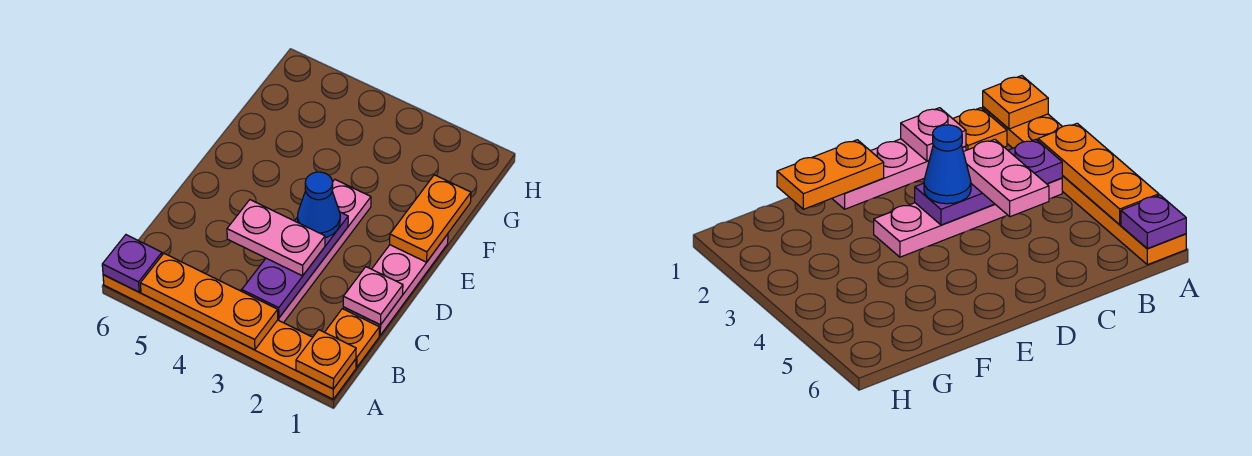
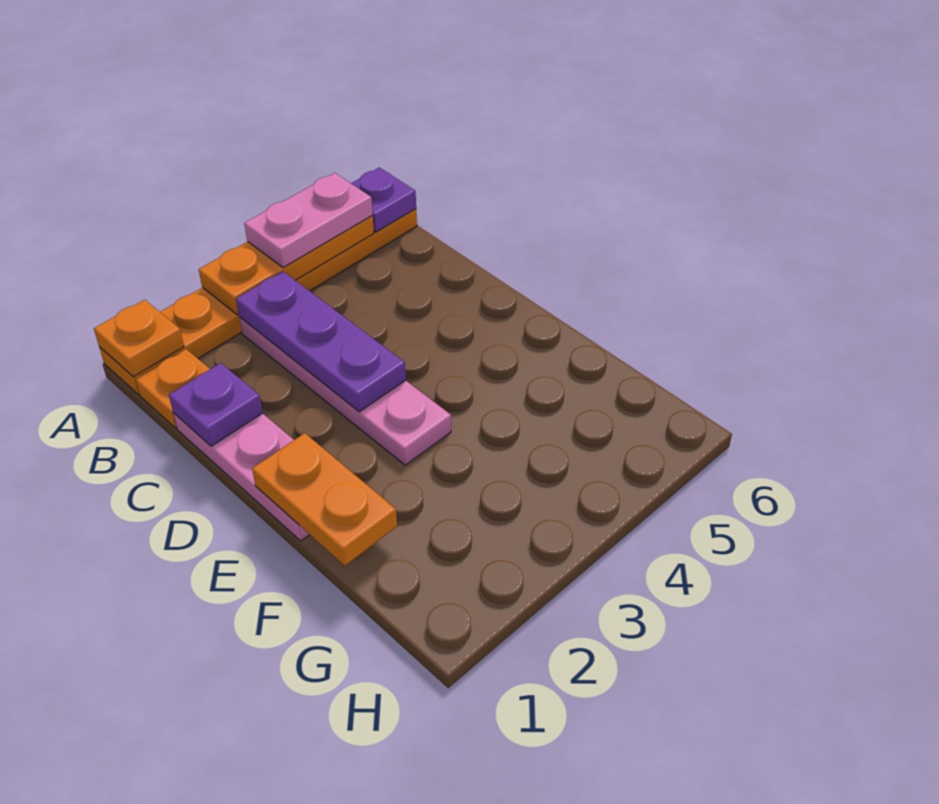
pink plate C1 level 2 -> purple plate C1 level 2
pink plate C3:C4 level 3 -> pink plate A4:A5 level 3
blue cone D3 level 3 -> none

